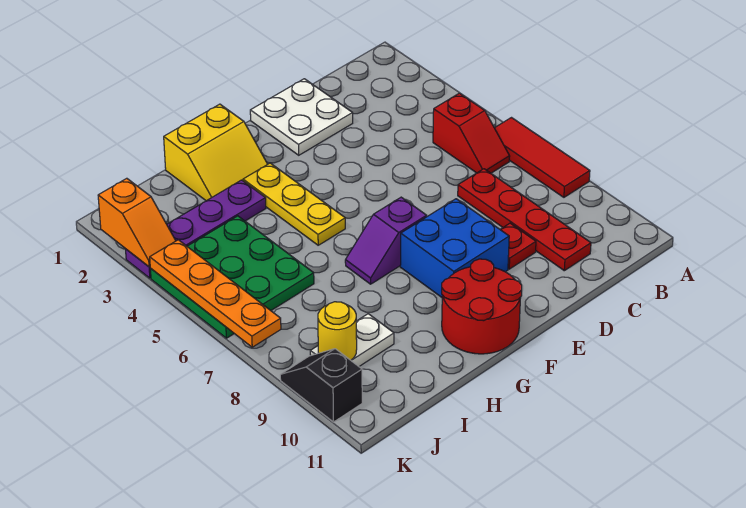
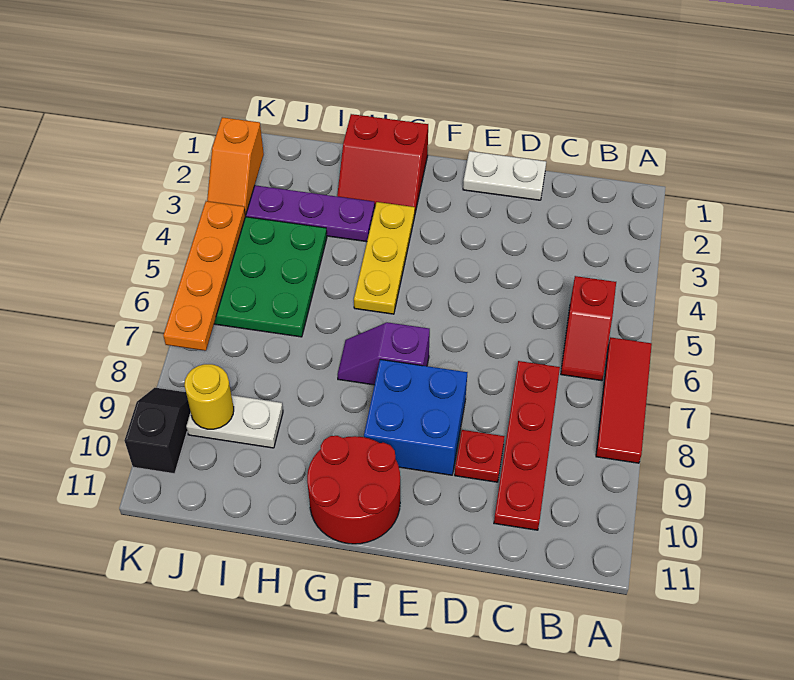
white plate D1:E2 level 1 -> white plate D1:E1 level 1
yellow slope G1:H2 level 1 top 1 -> red slope G1:H2 level 1 top 1

